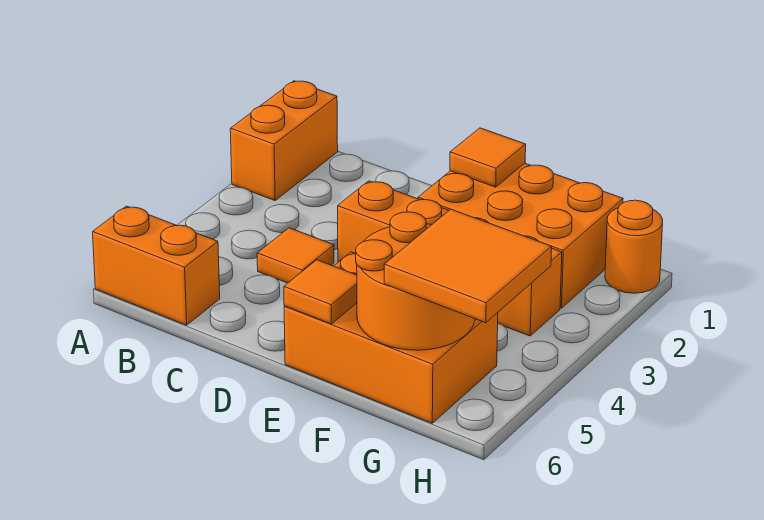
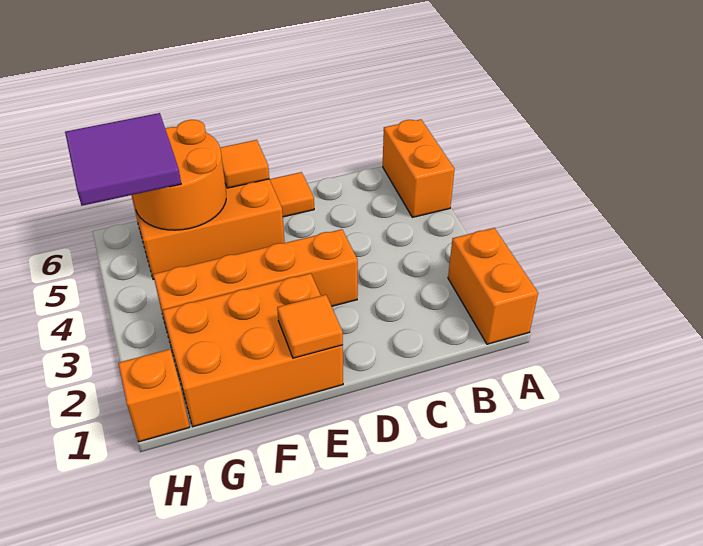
orange brick A6:B6 level 1 -> orange brick A5:A6 level 1
orange tile C4 level 1 -> orange tile D6 level 1
orange tile G5:H6 level 3 -> purple tile G5:H6 level 3
orange round brick H1 level 1 -> orange brick H1 level 1

